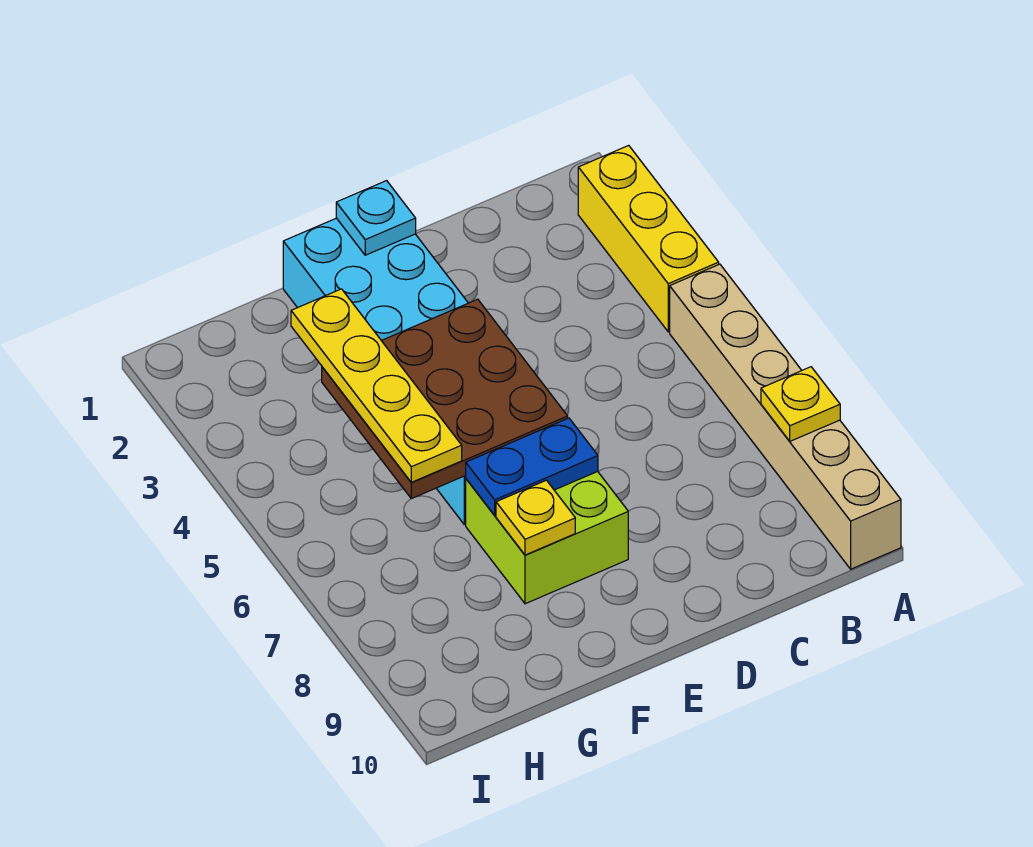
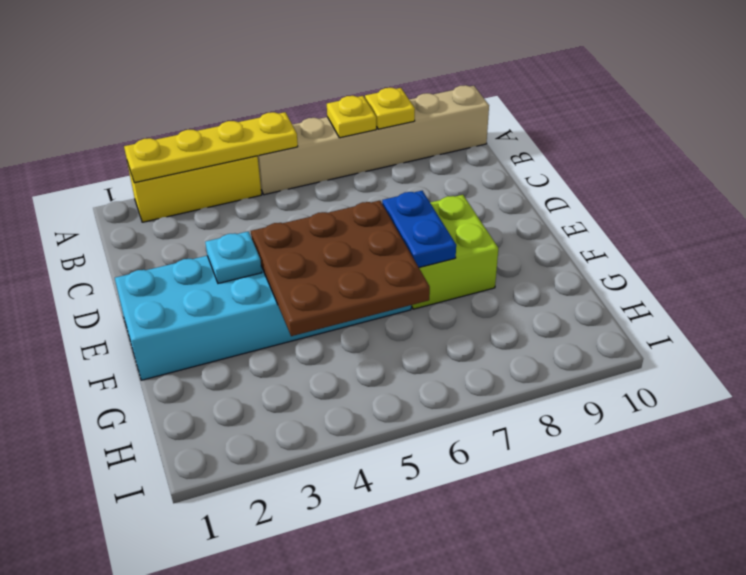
cyan plate E1 level 2 -> cyan plate E3 level 2
yellow plate F8 level 2 -> yellow plate A7 level 2
yellow plate G3:G6 level 3 -> yellow plate A2:A5 level 2

